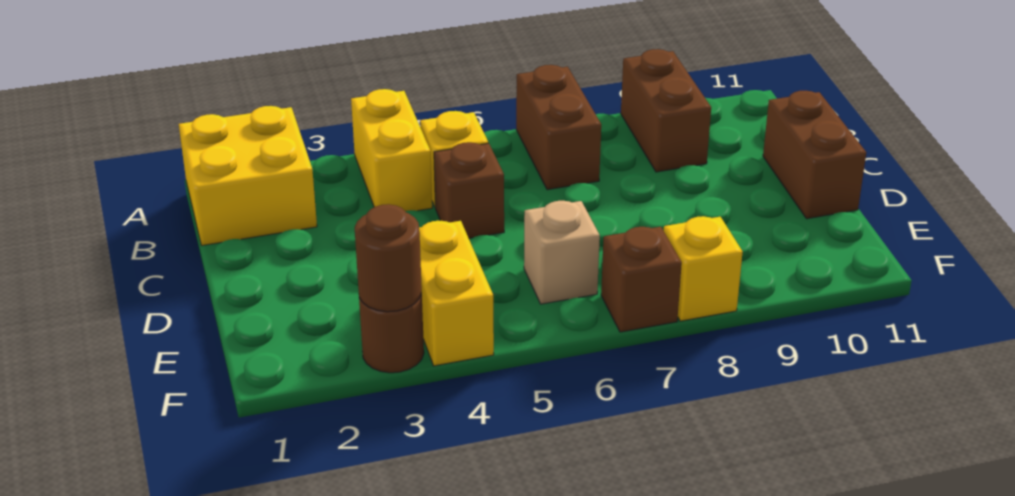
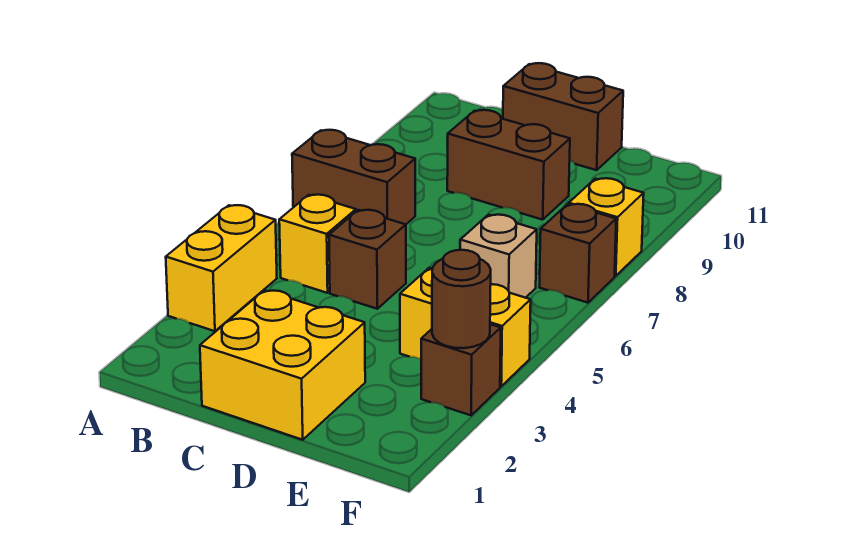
yellow brick A1:B2 level 1 -> yellow brick C1:D2 level 1
yellow brick A4:B4 level 1 -> yellow brick A3:A4 level 1
brown brick A9:B9 level 1 -> brown brick C9:D9 level 1
brown round brick F3 level 1 -> brown brick F3 level 1

